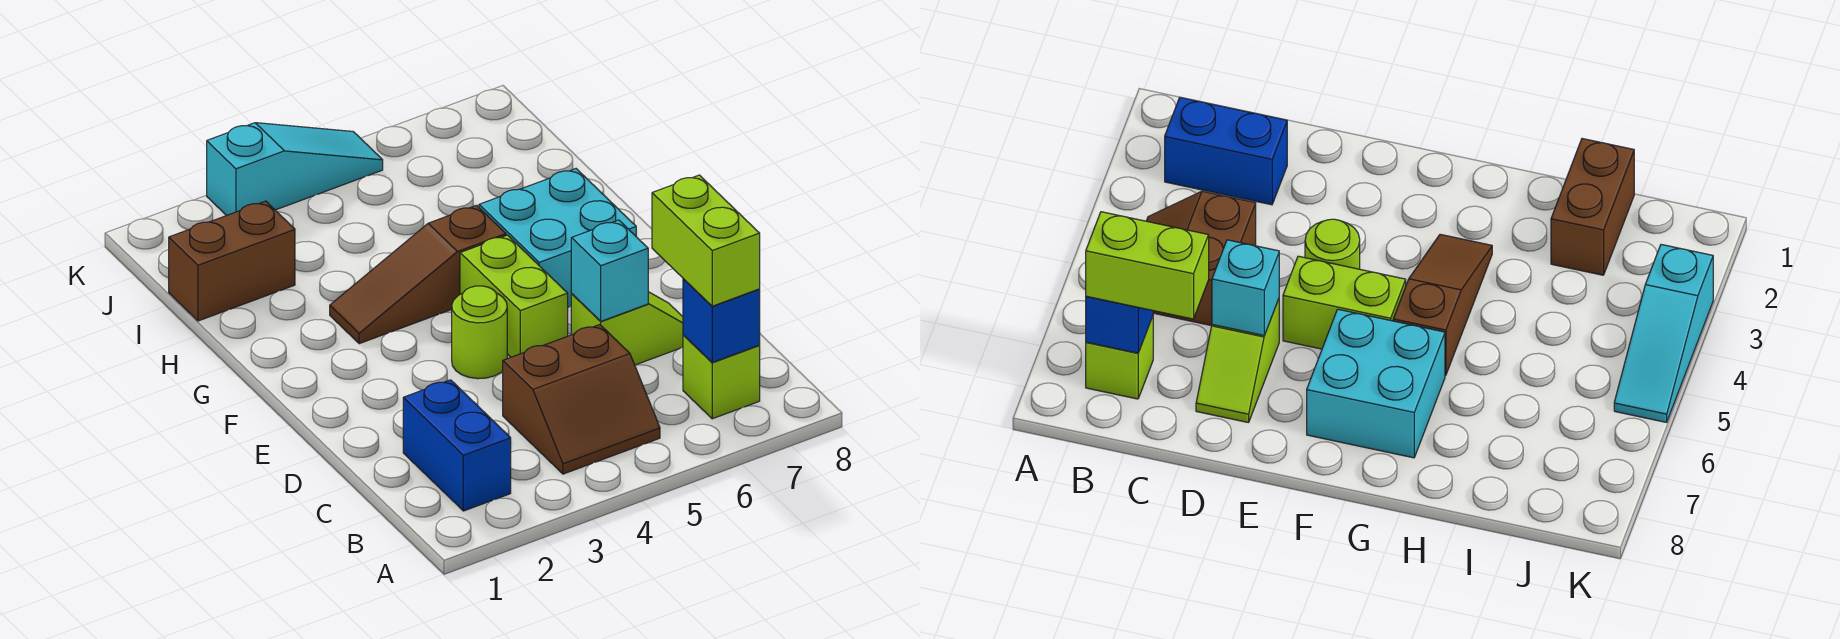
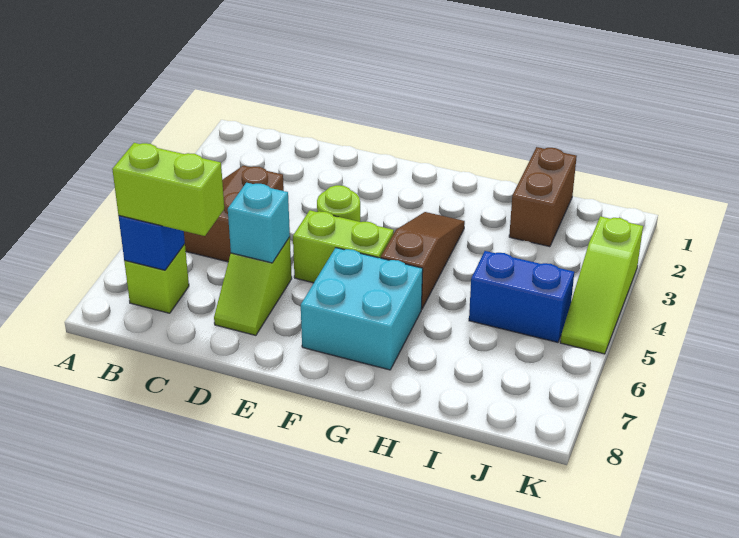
blue brick B2:C2 level 1 -> blue brick I5:J5 level 1
cyan slope K3:K5 level 1 top 3 -> lime slope K3:K5 level 1 top 3

